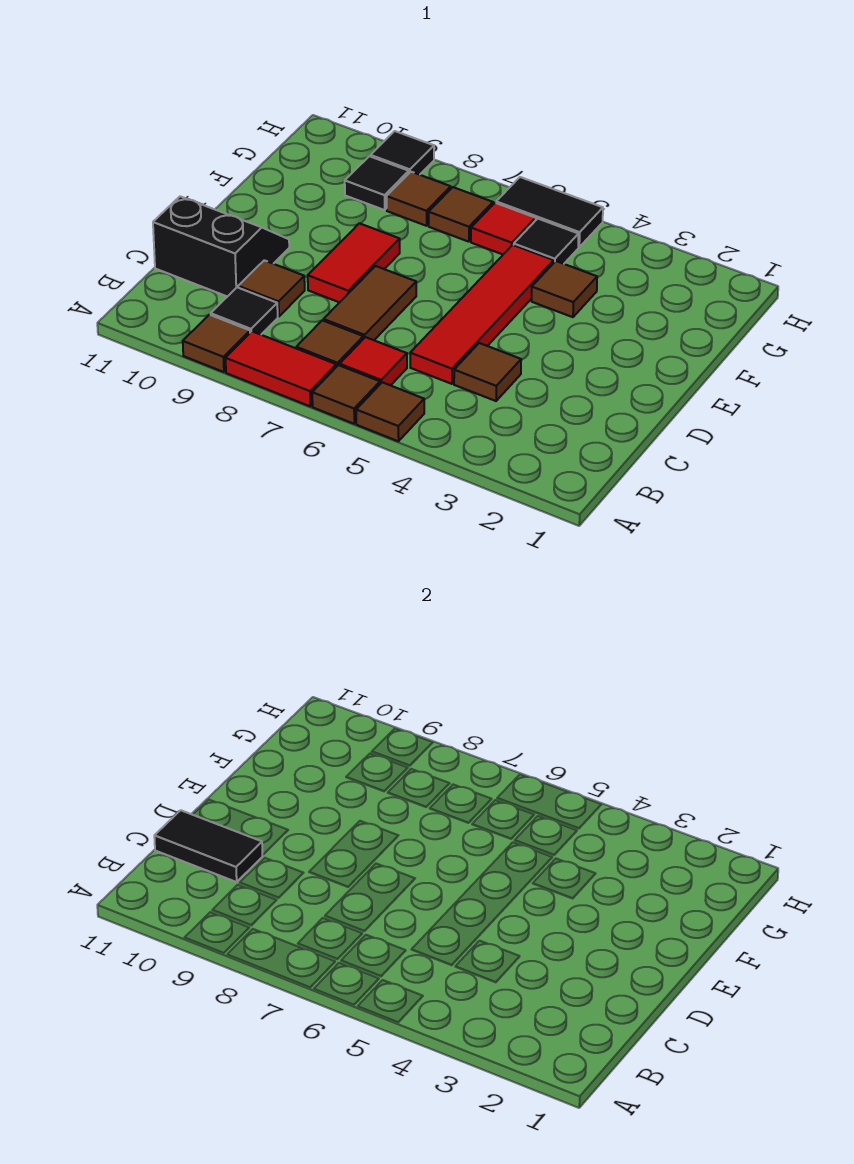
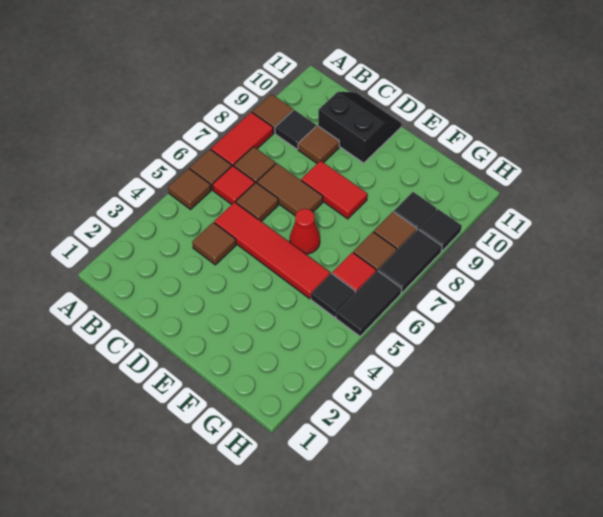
black slope C10:D11 level 1 top C -> black slope C10:D11 level 1 top 10
black tile C10:C11 level 2 -> black tile H7:H8 level 1
none -> red cone E6 level 1
brown tile F4 level 1 -> brown tile C6 level 1

